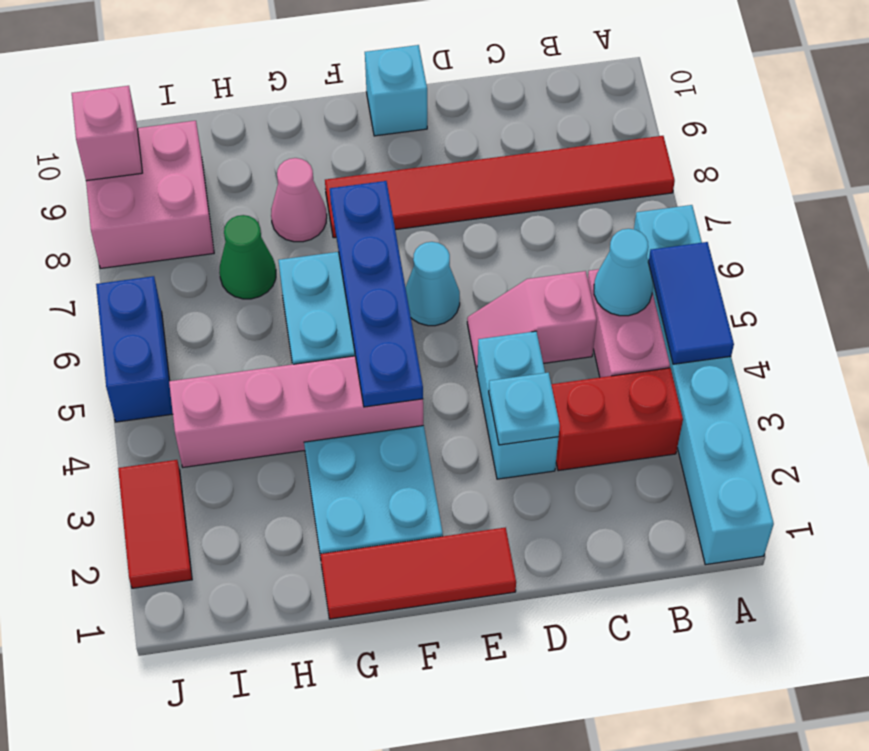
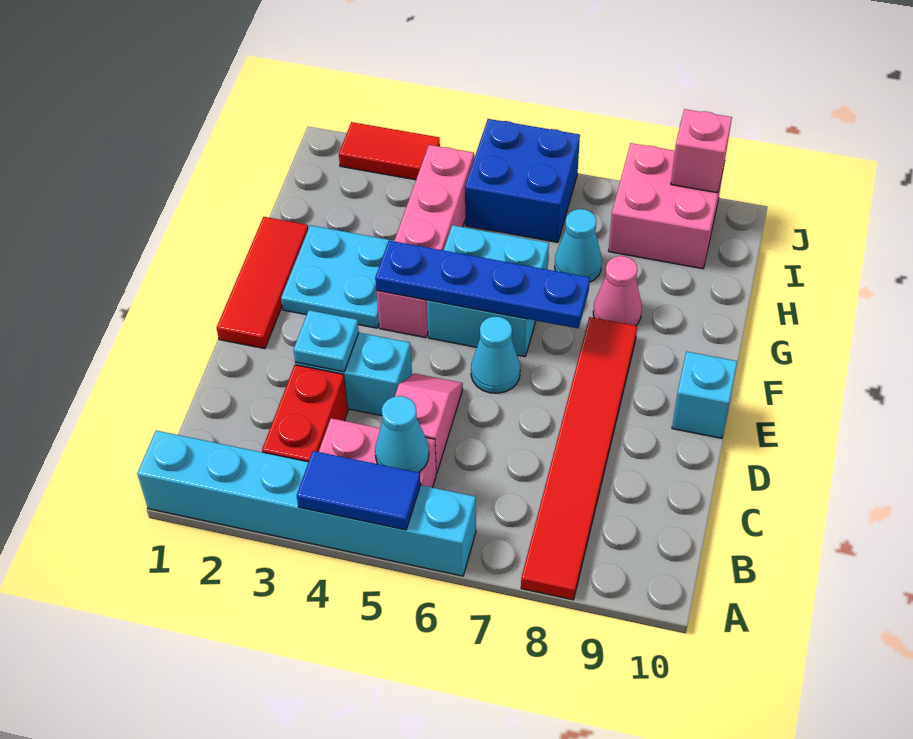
green cone H7 level 1 -> cyan cone H7 level 1
blue brick J5:J6 level 1 -> blue brick I5:J6 level 1

